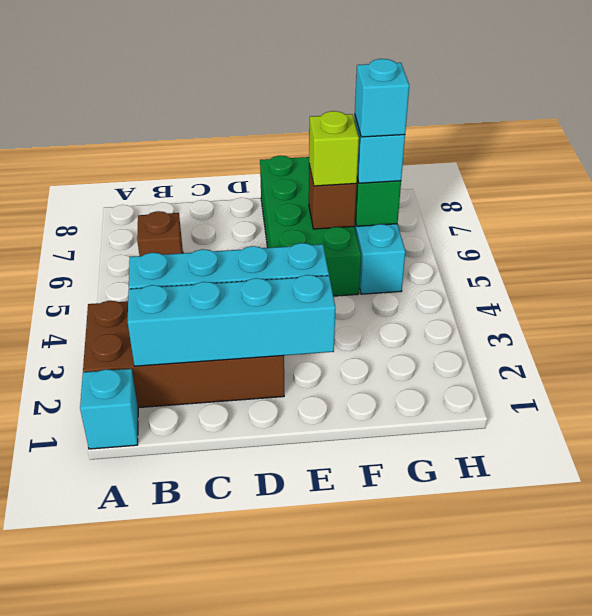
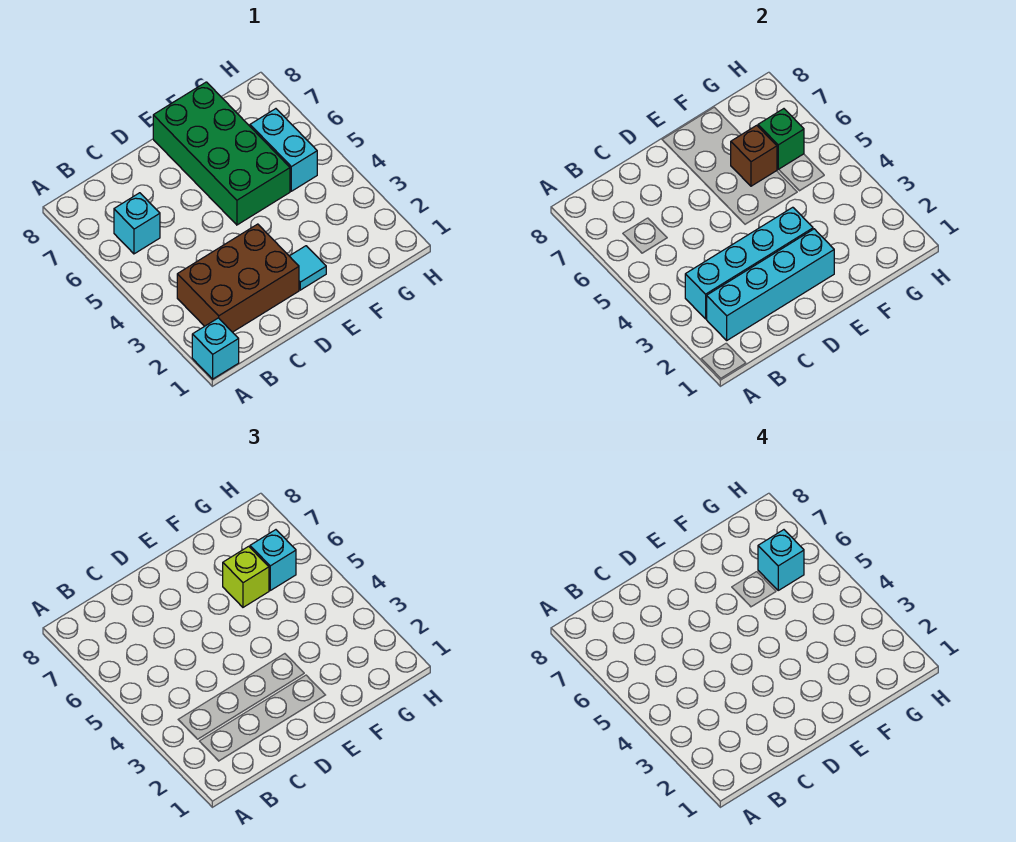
brown brick A2:D3 level 1 -> brown brick B2:D3 level 1
brown brick B6 level 1 -> cyan brick B6 level 1
none -> cyan tile E2 level 1

